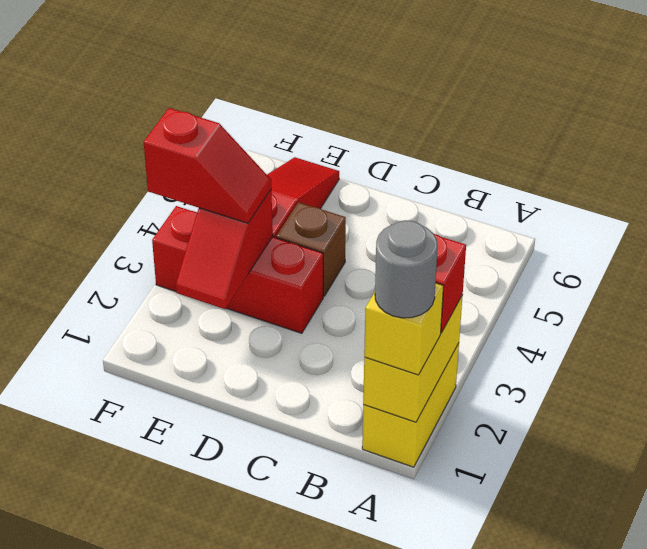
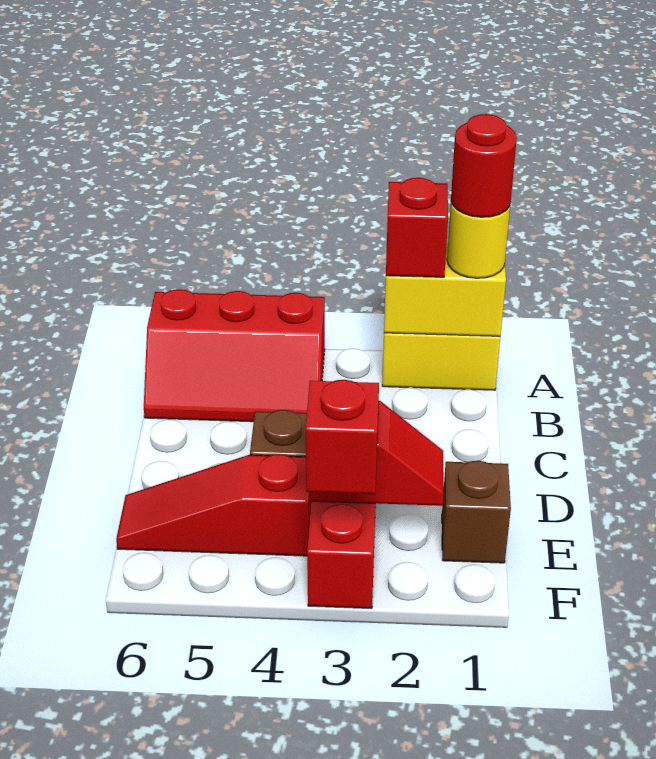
yellow brick A1 level 3 -> yellow round brick A1 level 3
grey round brick A1 level 4 -> red round brick A1 level 4
none -> red slope A4:B6 level 1 top A
none -> brown brick E1 level 1

